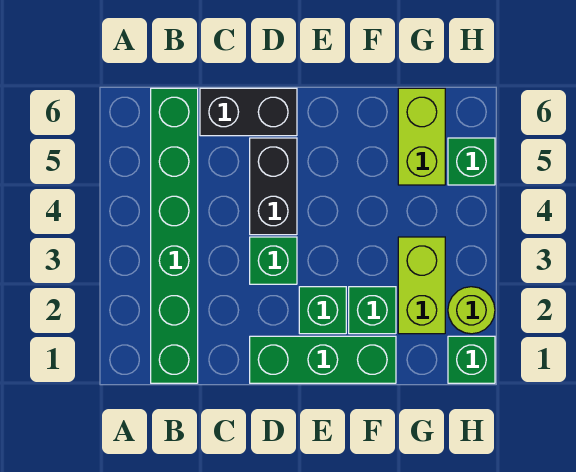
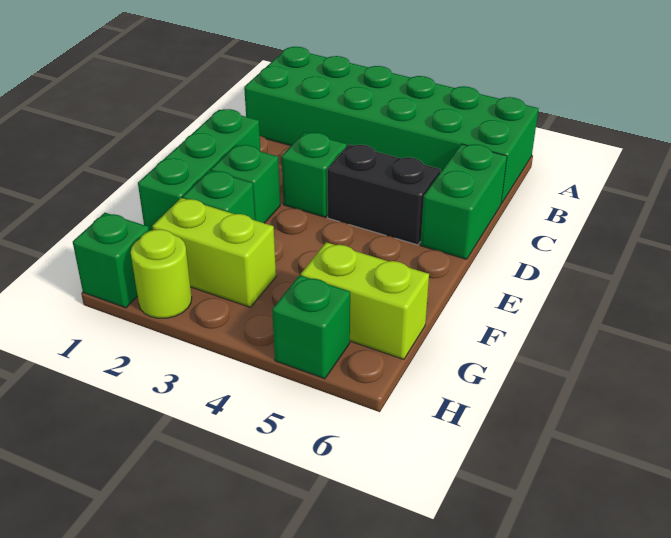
green brick B1:B6 level 1 -> green brick A1:B6 level 1
black brick C6:D6 level 1 -> green brick C6:D6 level 1

